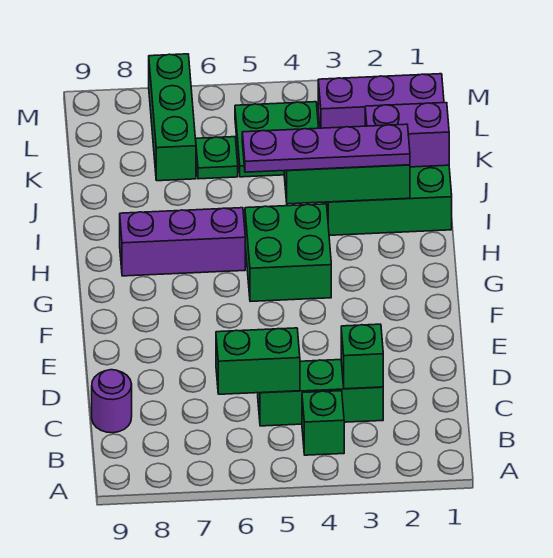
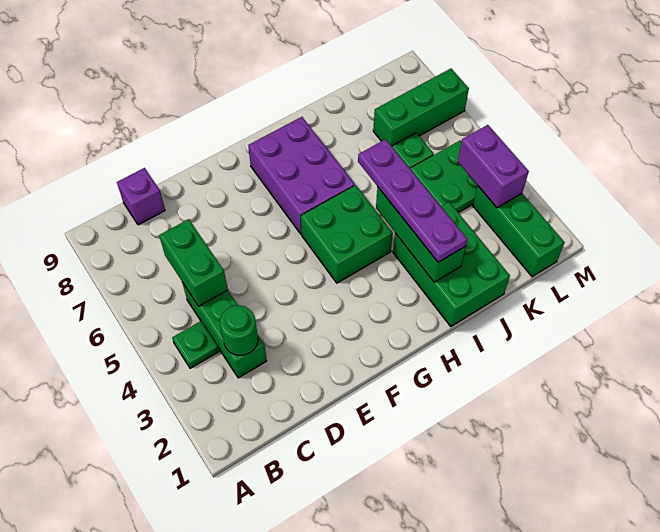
green brick B4 level 1 -> green plate B4 level 1
green brick C3 level 2 -> green round brick C3 level 2
purple round brick C9 level 1 -> purple brick C9 level 1
purple brick H6:H8 level 1 -> purple brick G6:H8 level 1
purple brick J1:J2 level 2 -> purple brick L3:L4 level 2
purple brick L1:L3 level 1 -> green brick L1:L3 level 1

